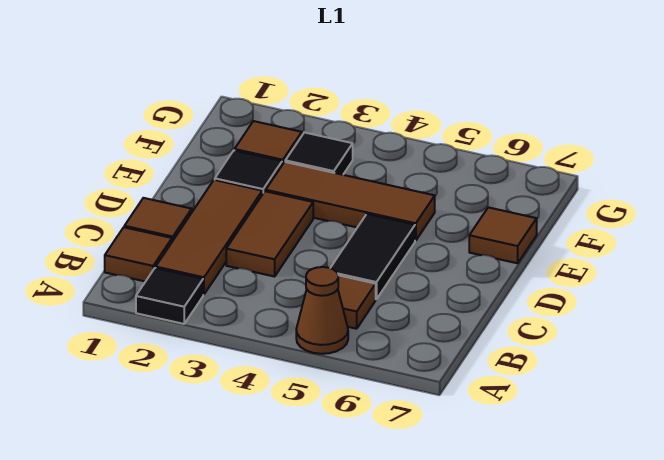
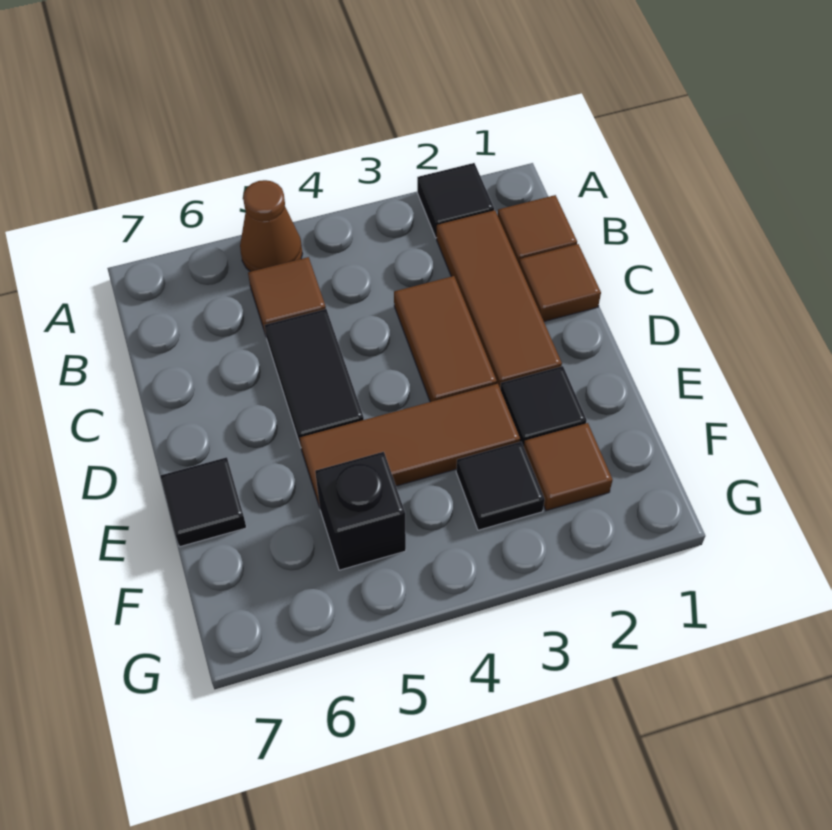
brown tile E7 level 1 -> black tile E7 level 1
none -> black brick F5 level 1

